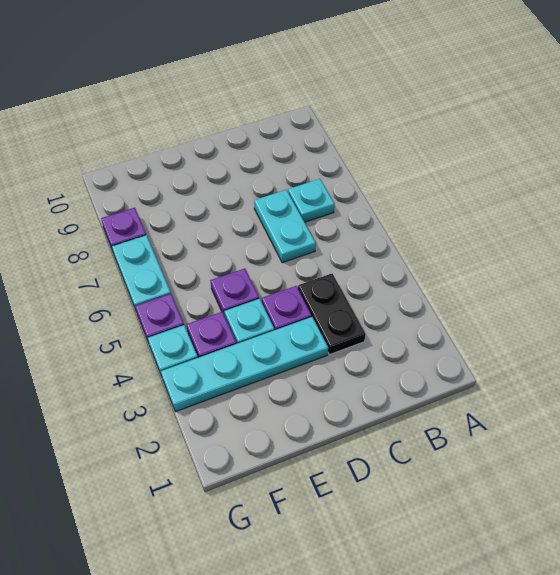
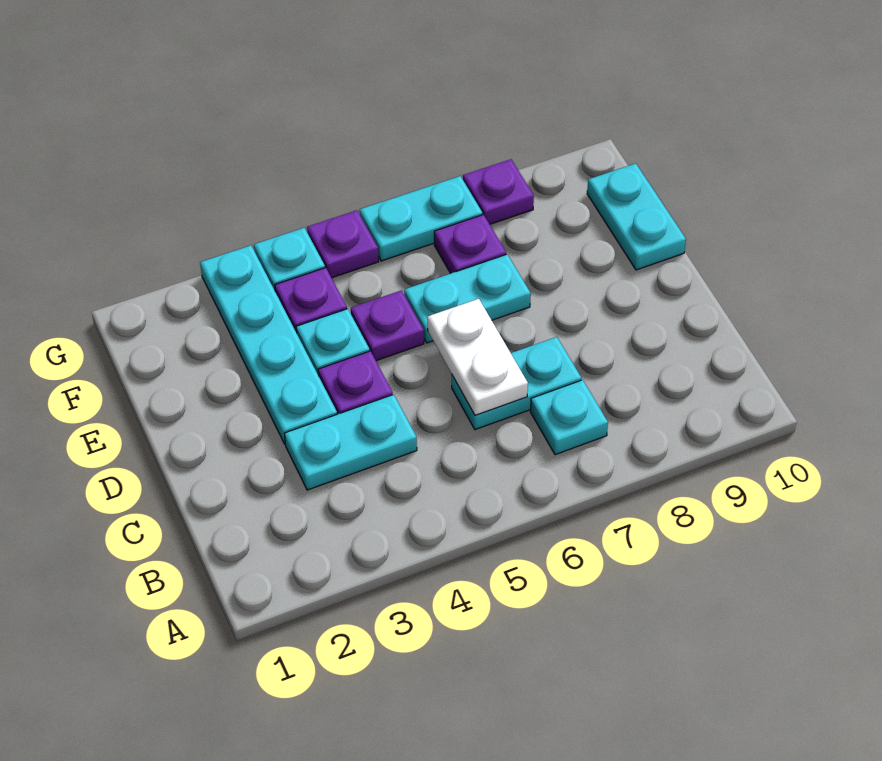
black plate C3:C4 level 1 -> cyan plate C3:C4 level 1
none -> white plate C6:D6 level 2
none -> cyan plate E6:E7 level 1
none -> cyan plate E10:F10 level 1
none -> purple plate F7 level 1

